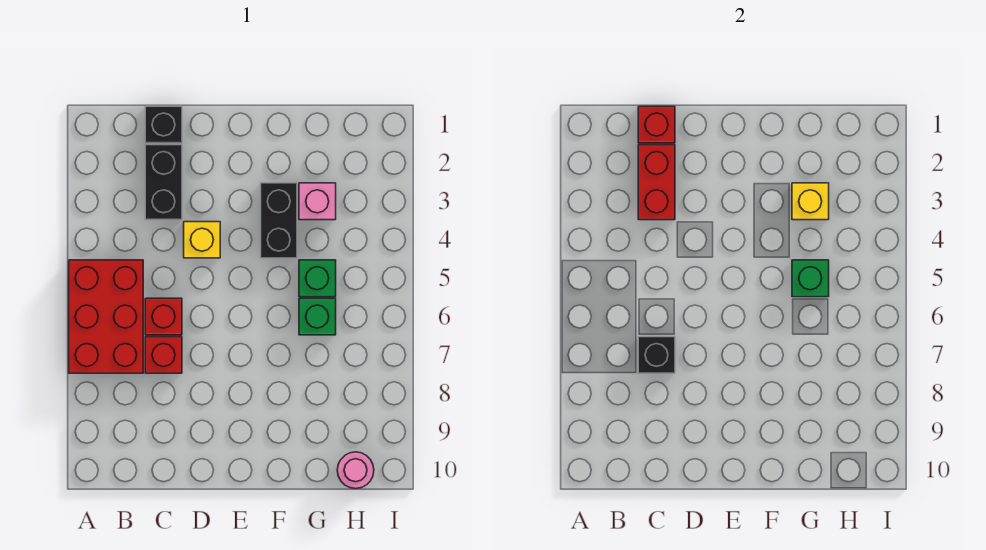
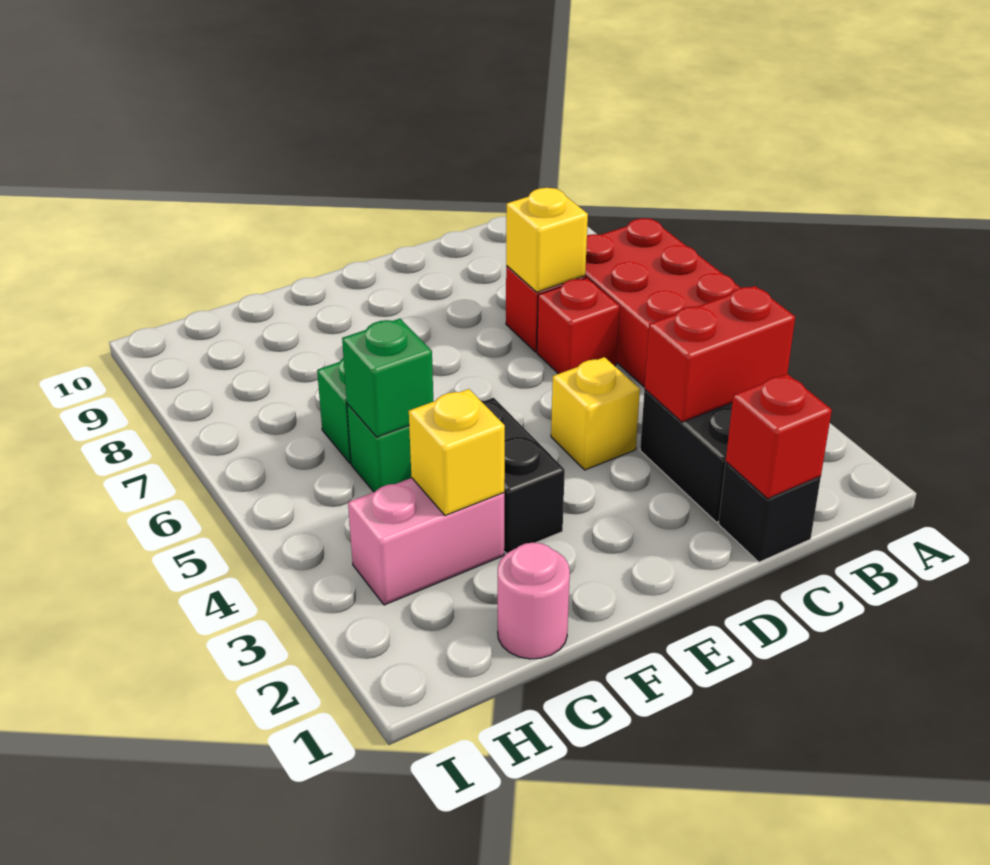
red brick C2:C3 level 2 -> red brick B3:C3 level 2
black brick C7 level 2 -> yellow brick C7 level 2
pink brick G3 level 1 -> pink brick G3:H3 level 1
pink round brick H10 level 1 -> pink round brick G1 level 1

